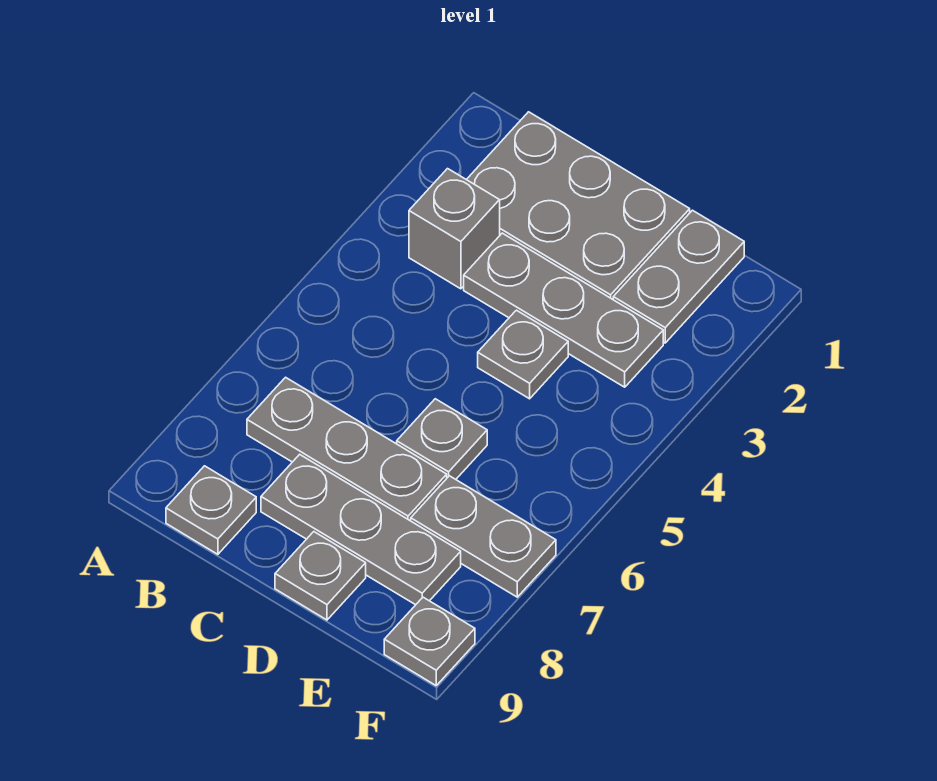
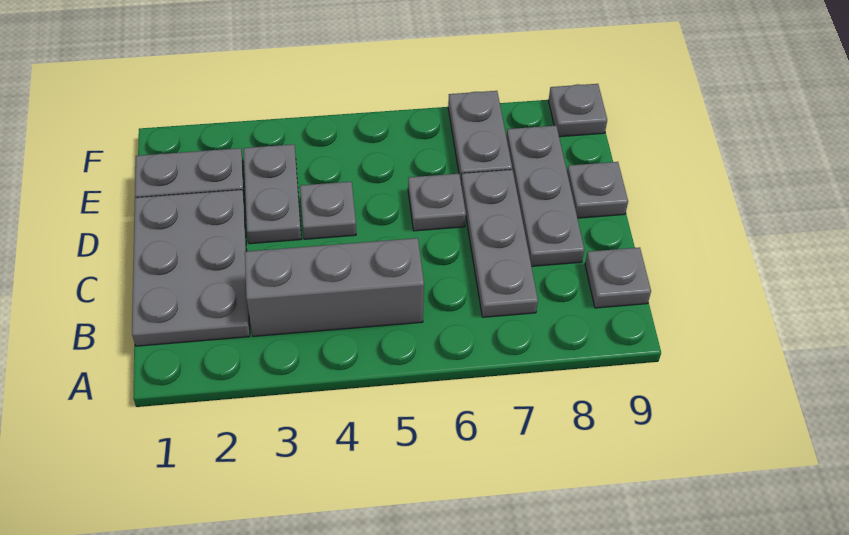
grey brick B3 level 1 -> grey brick B3:B5 level 1
grey plate C3:E3 level 1 -> grey plate D3:E3 level 1

